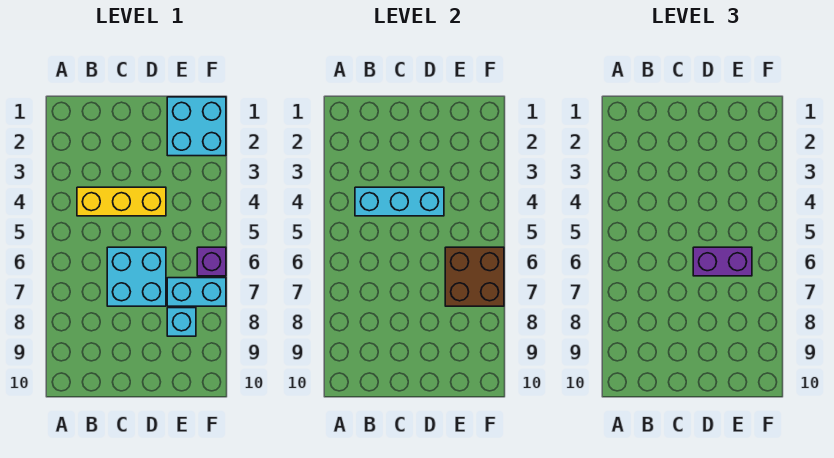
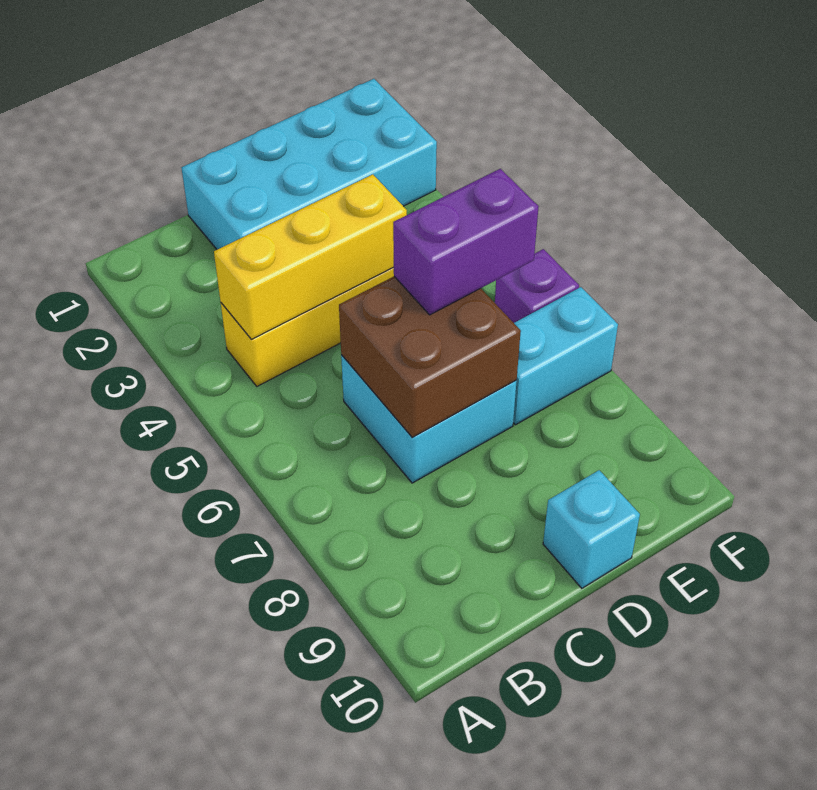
cyan brick B4:D4 level 2 -> yellow brick B4:D4 level 2
cyan brick E1:F2 level 1 -> cyan brick C1:F2 level 1
brown brick E6:F7 level 2 -> brown brick C6:D7 level 2
cyan brick E8 level 1 -> cyan brick D10 level 1

